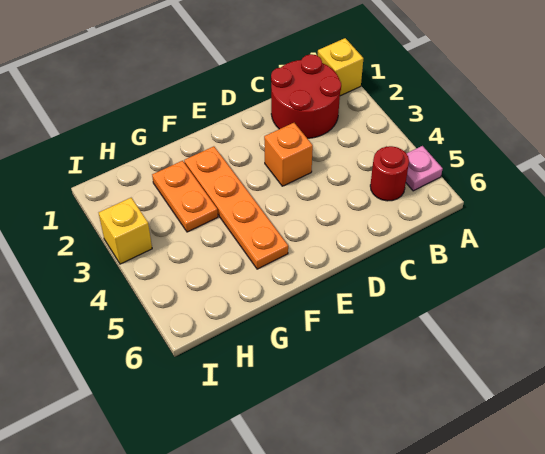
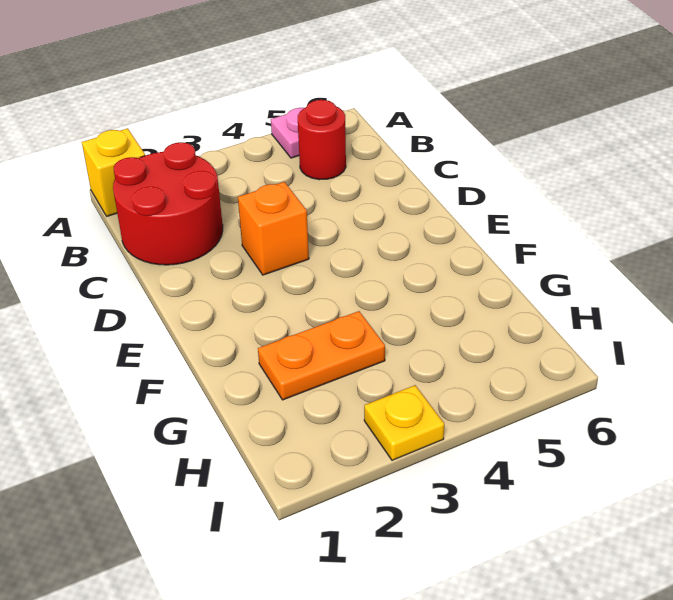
orange plate F2:F5 level 1 -> none
yellow brick I3 level 1 -> yellow plate I3 level 1

